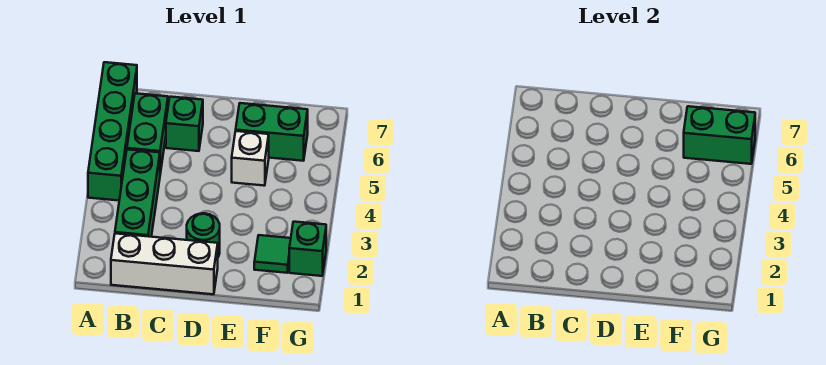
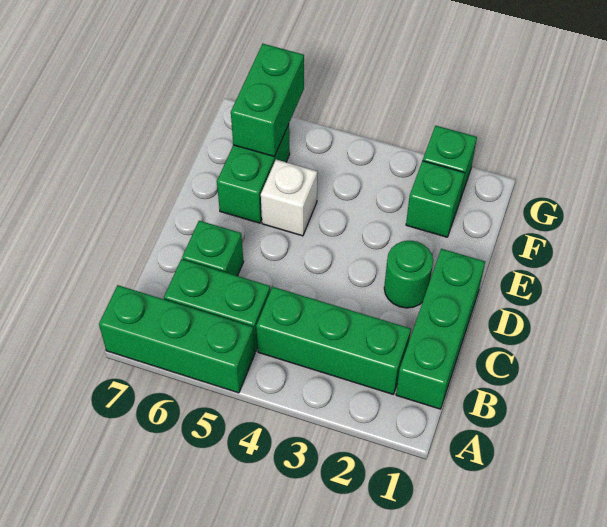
green brick A4:A7 level 1 -> green brick A5:A7 level 1
white brick B1:D1 level 1 -> green brick B1:D1 level 1
green tile F2 level 1 -> green brick F2 level 1

